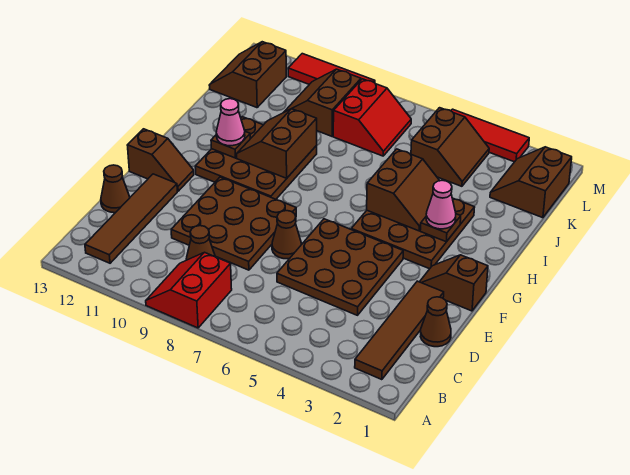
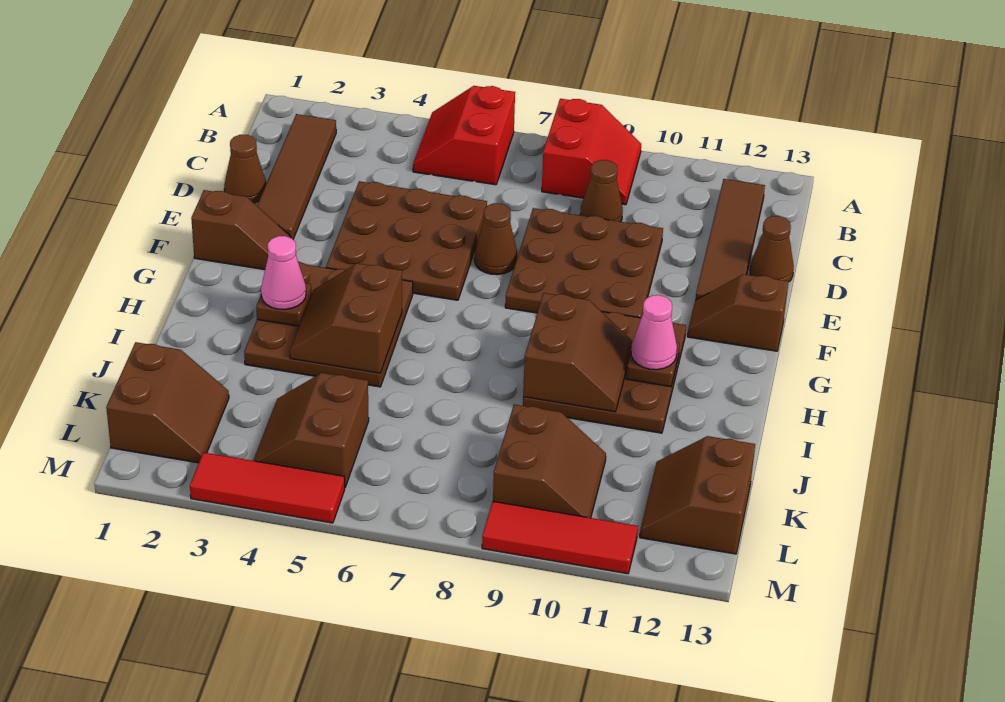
red slope K7:L8 level 1 top 8 -> red slope A5:B6 level 1 top 6
brown slope K12:L13 level 1 top 12 -> brown slope K12:L13 level 1 top 13

